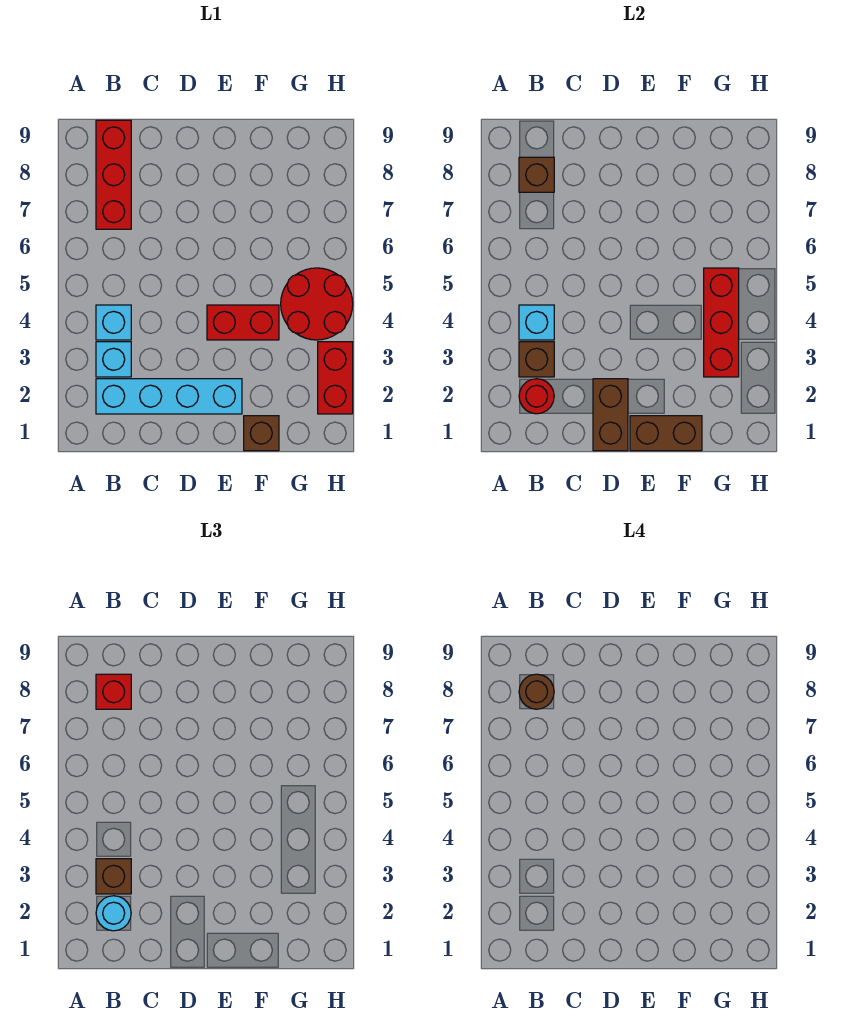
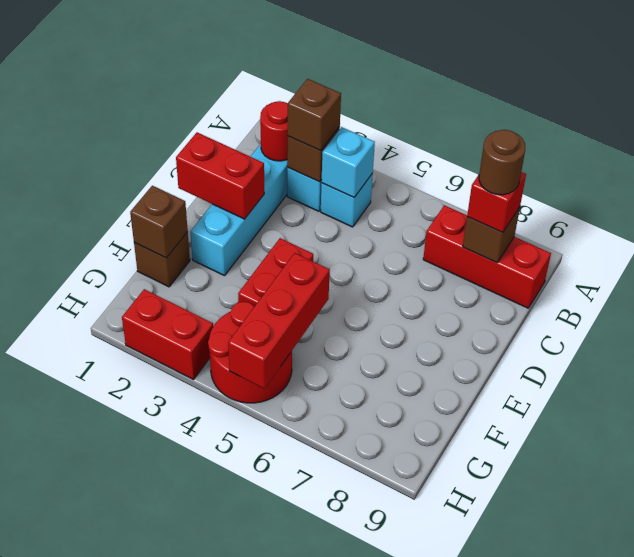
cyan round brick B2 level 3 -> none
brown brick D1:D2 level 2 -> red brick D1:D2 level 2
brown brick E1:F1 level 2 -> brown brick F1 level 2
red brick G3:G5 level 2 -> red brick F5:H5 level 2

